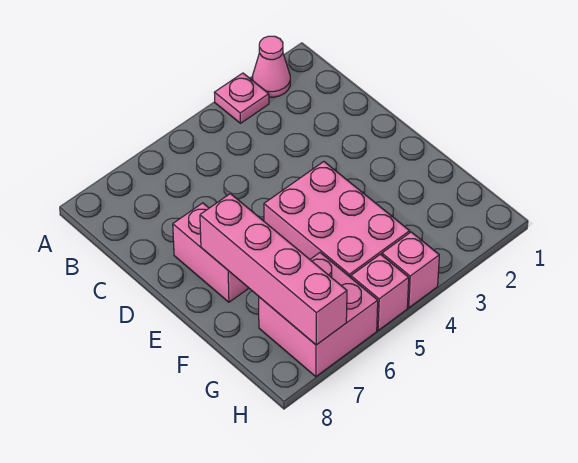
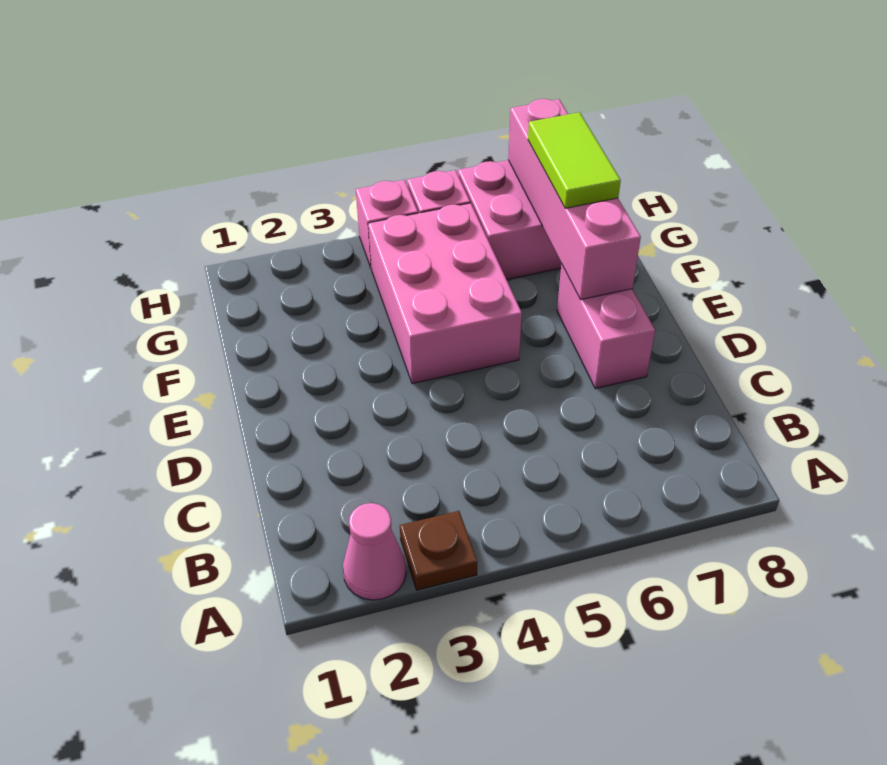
pink plate A3 level 1 -> brown plate A3 level 1
none -> lime tile F7:G7 level 3

